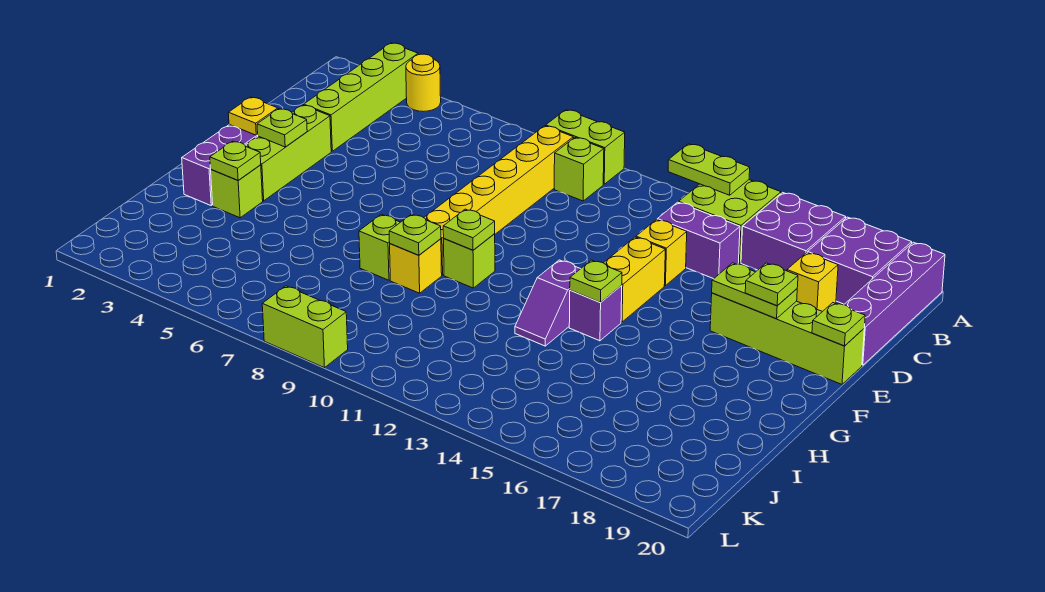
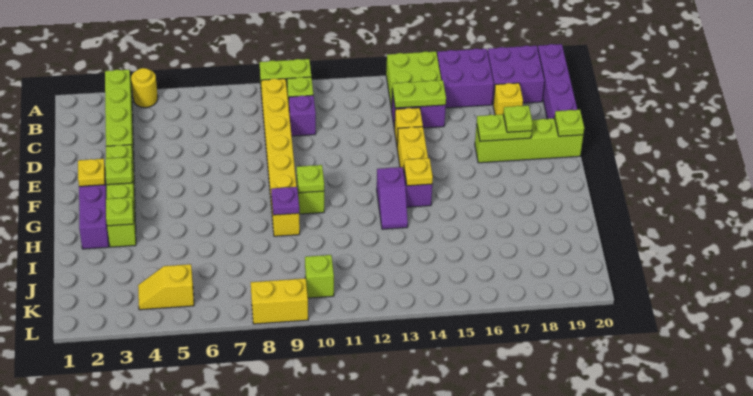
lime plate A13:A14 level 2 -> lime plate C14:C15 level 2
none -> purple brick C10 level 1
lime plate G14 level 2 -> yellow plate G14 level 2
lime brick H8 level 1 -> lime brick K10 level 1
lime plate H9 level 2 -> purple plate H9 level 2
none -> yellow slope K4:K5 level 1 top 5
lime brick L8:L9 level 1 -> yellow brick L8:L9 level 1

